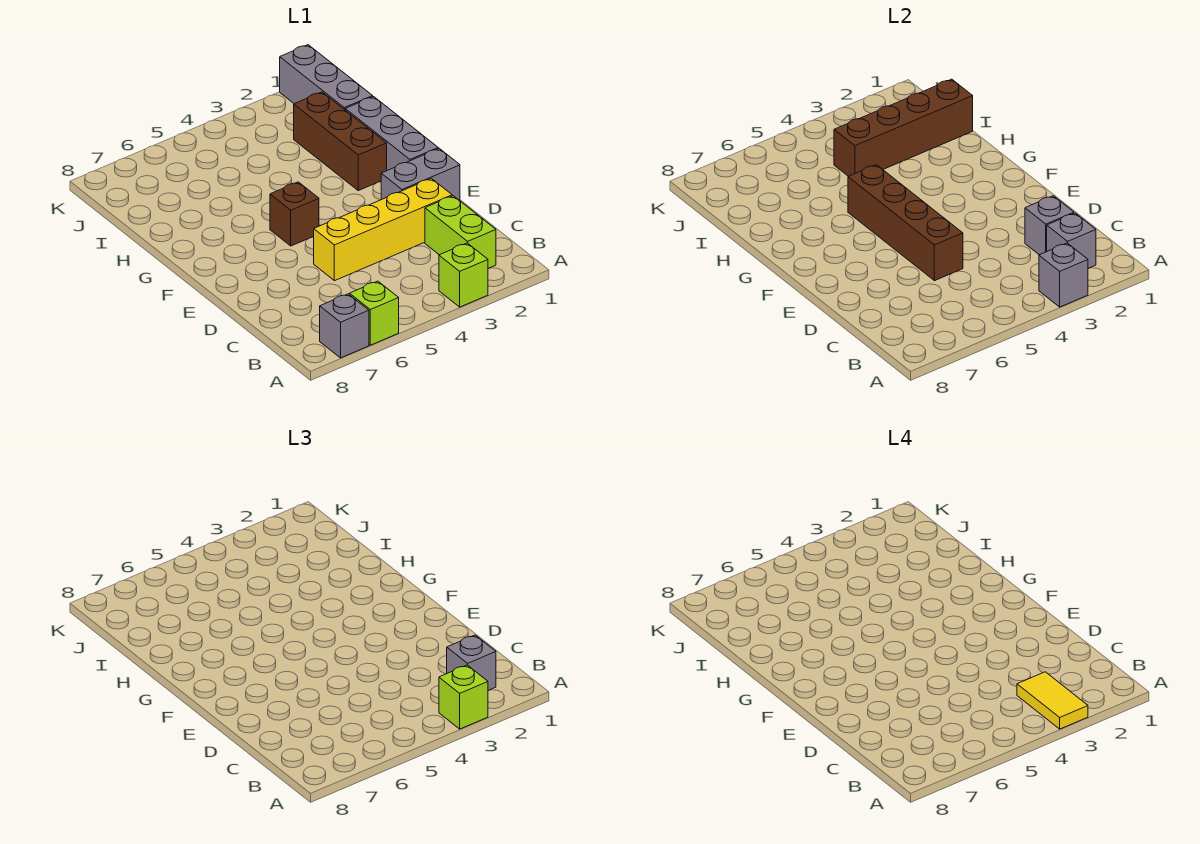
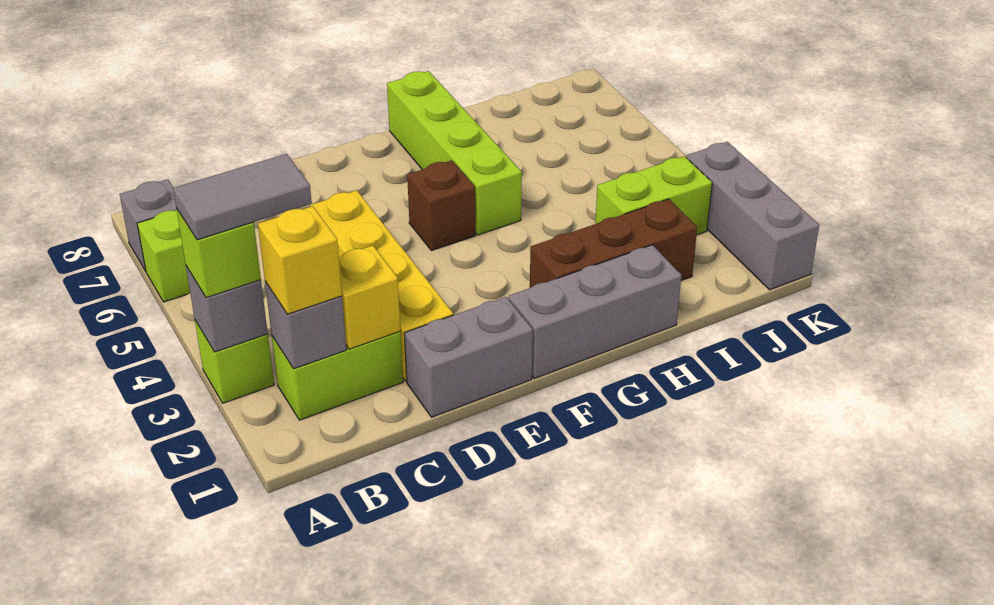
yellow tile A3:B3 level 4 -> grey tile A3:B3 level 4
grey brick B2 level 3 -> yellow brick B2 level 3
grey brick C2 level 2 -> yellow brick C2 level 2
brown brick D5:G5 level 2 -> none
grey brick E1:E2 level 1 -> grey brick D1:E1 level 1
none -> lime brick G5:G8 level 1
grey brick I1:K1 level 1 -> grey brick K1:K3 level 1
brown brick I1:I4 level 2 -> none
none -> lime brick I3:J3 level 1

